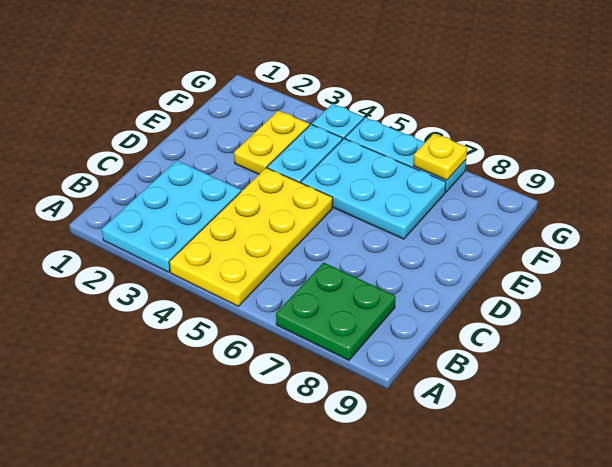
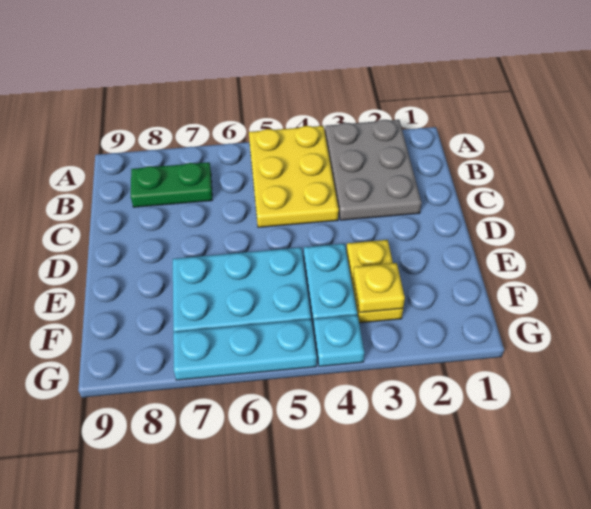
cyan plate A2:C3 level 1 -> grey plate A2:C3 level 1
yellow plate A4:D5 level 1 -> yellow plate A4:C5 level 1
green plate A7:B8 level 1 -> green plate B7:B8 level 1
yellow plate G7 level 2 -> yellow plate F3 level 2

